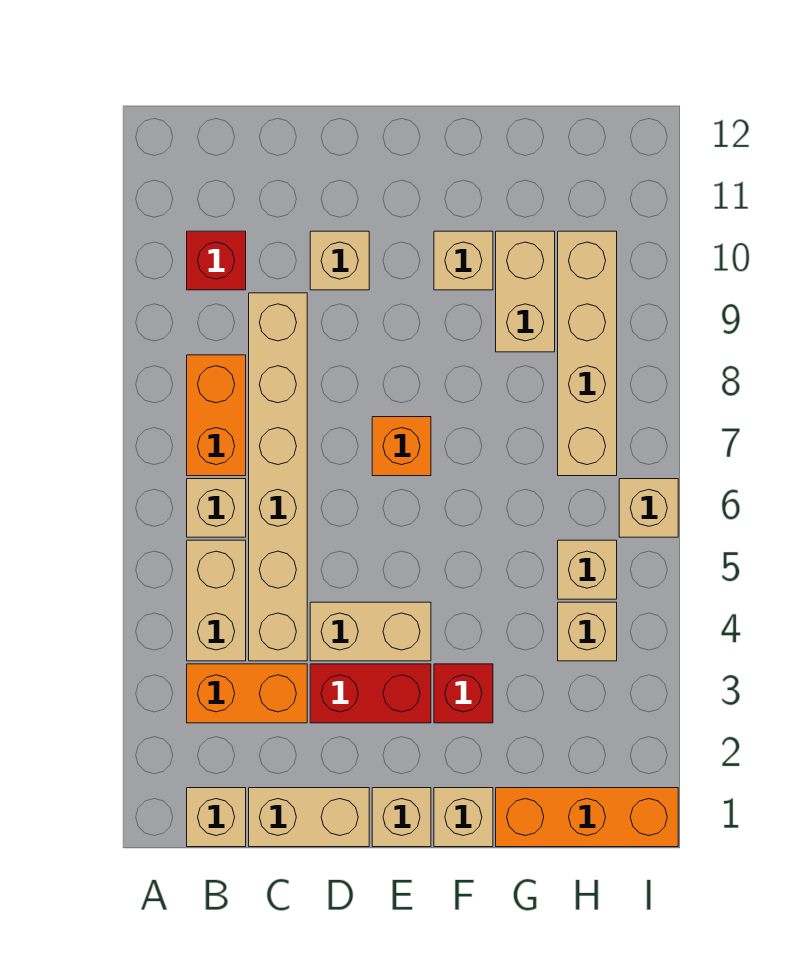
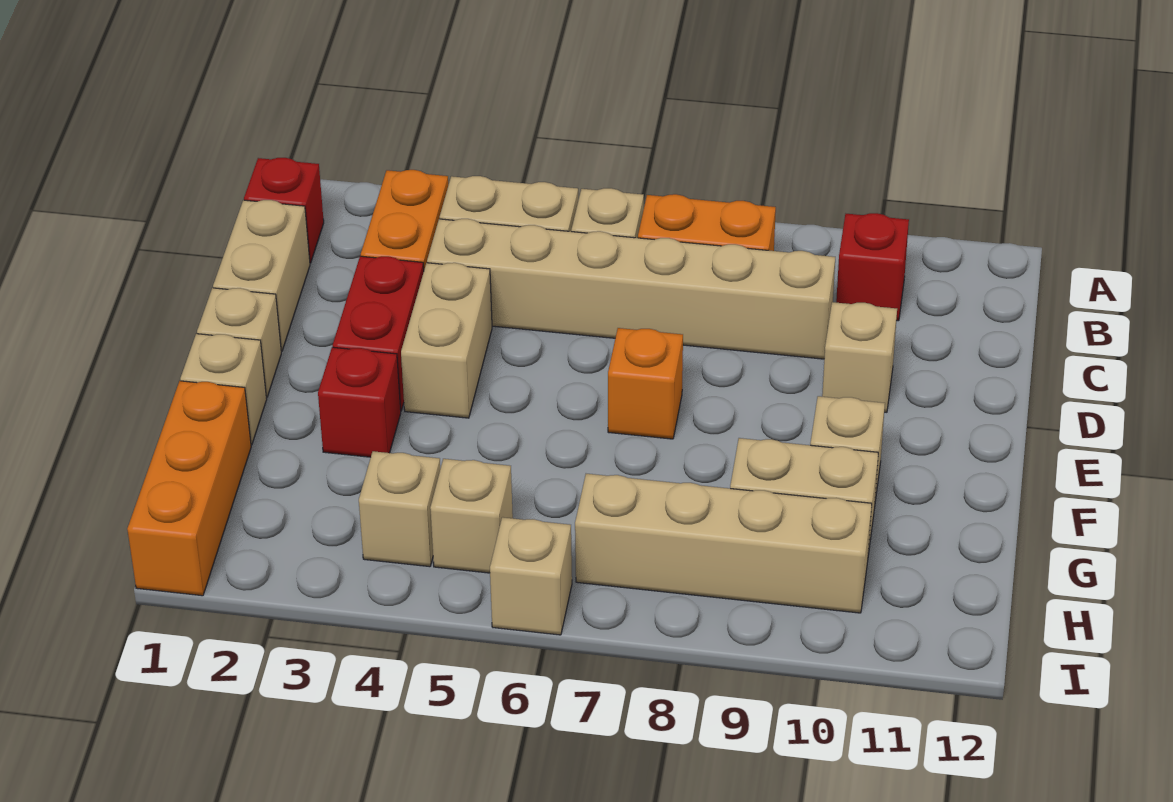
tan brick B1 level 1 -> red brick B1 level 1

